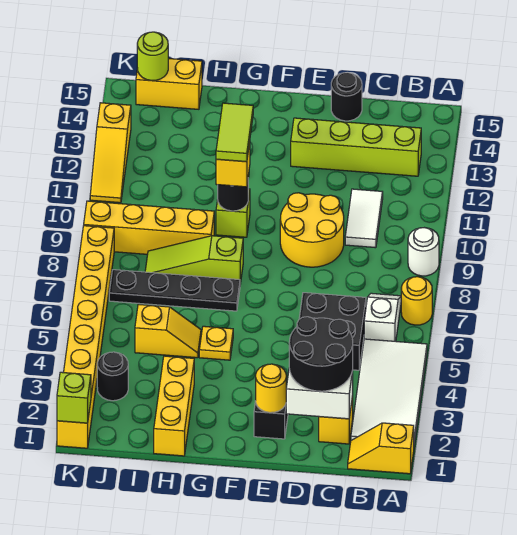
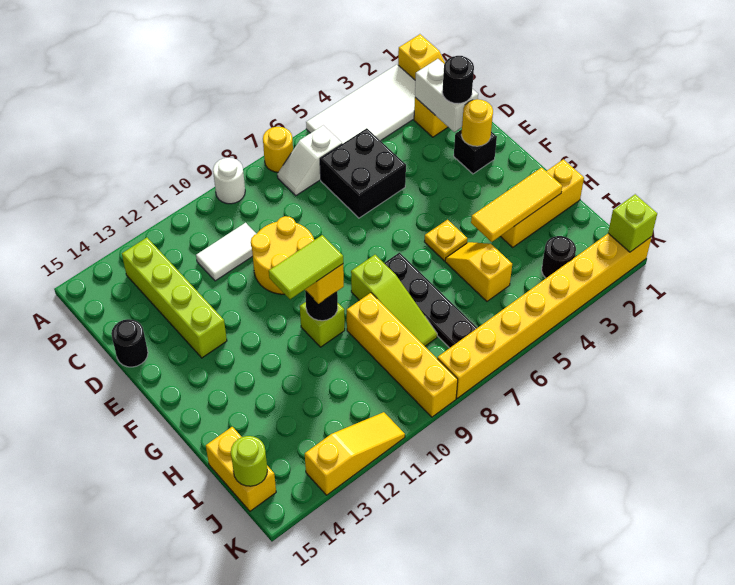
black round brick C2:D3 level 3 -> black round brick D2 level 3
none -> yellow tile H2:H4 level 2

